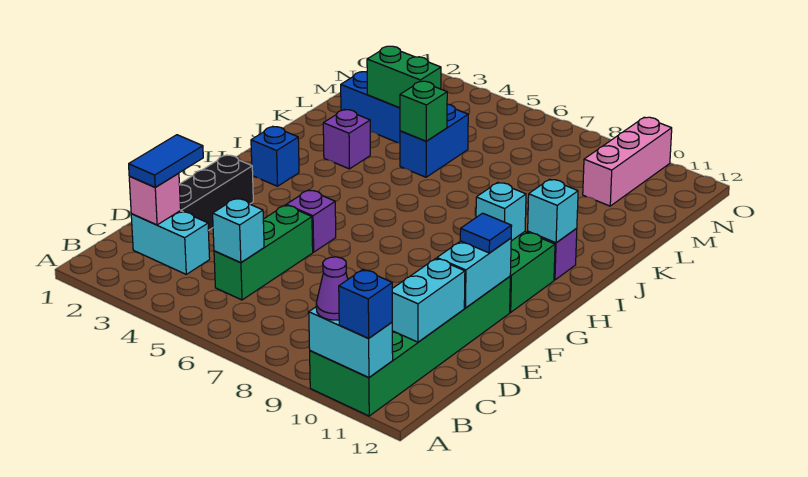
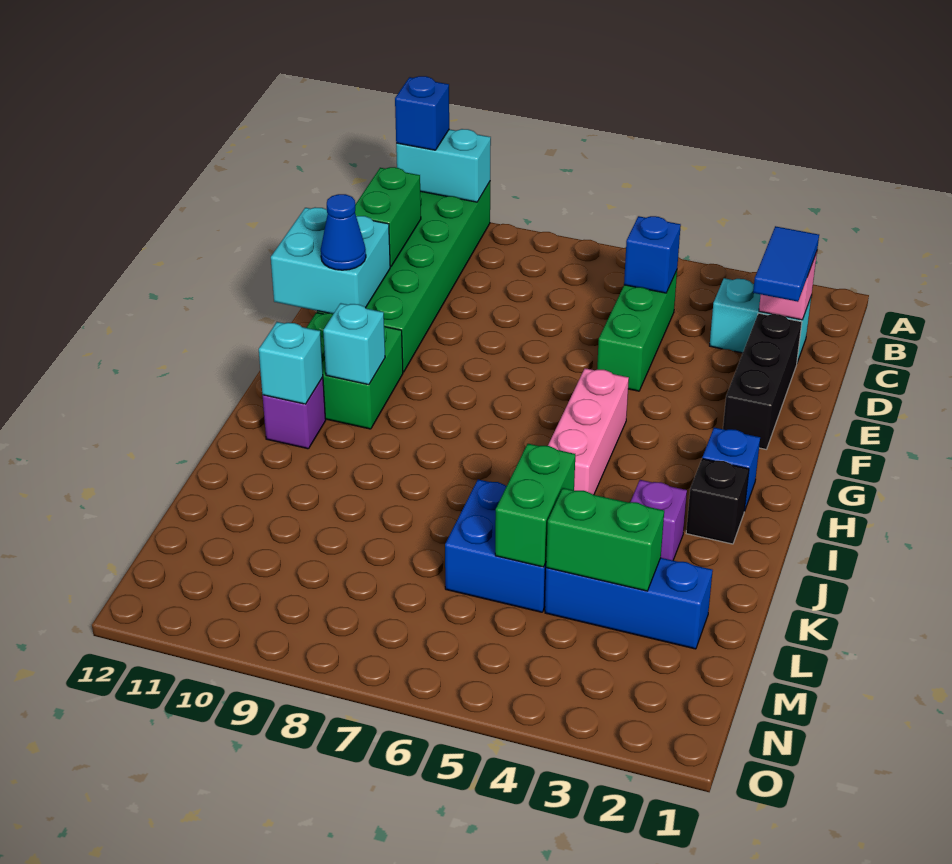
purple cone A10 level 3 -> none
cyan brick C5 level 2 -> blue brick C5 level 2
cyan brick C11:D11 level 2 -> green brick C11:D11 level 2
cyan brick E11:F11 level 2 -> cyan brick E11:F12 level 2
purple brick F5 level 1 -> none
blue tile F11 level 3 -> blue cone F11 level 3
none -> black brick I2 level 1
blue brick K5:L5 level 1 -> blue brick K5:L6 level 1
green brick K5 level 2 -> green brick K5:L5 level 2
pink brick M10:O10 level 1 -> pink brick G5:I5 level 1

